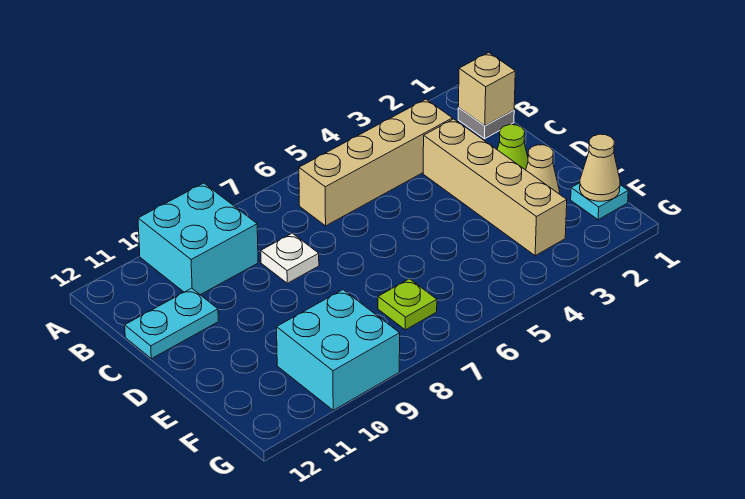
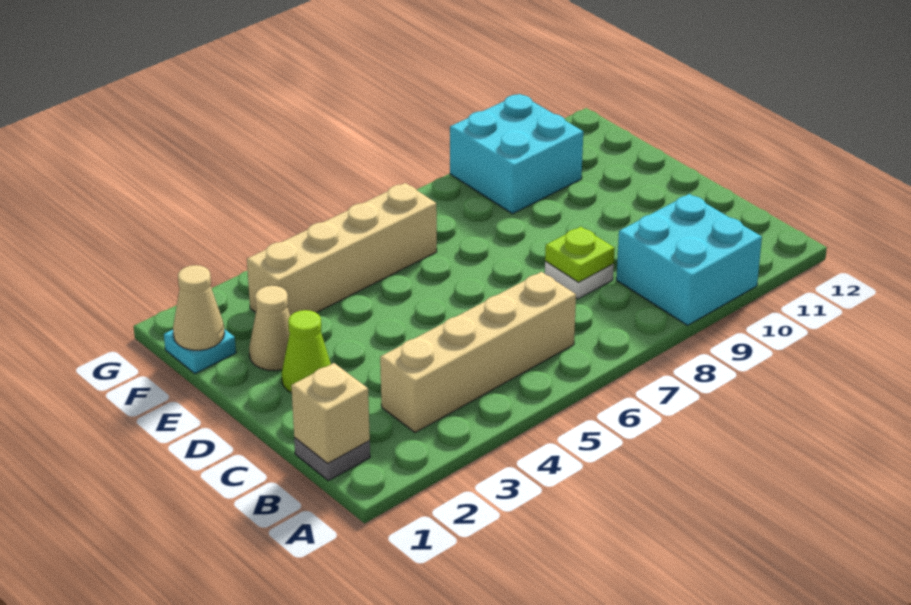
tan brick C3:F3 level 1 -> tan brick F3:F6 level 1
cyan plate C11:C12 level 1 -> none
lime plate F7 level 1 -> lime plate C8 level 2

